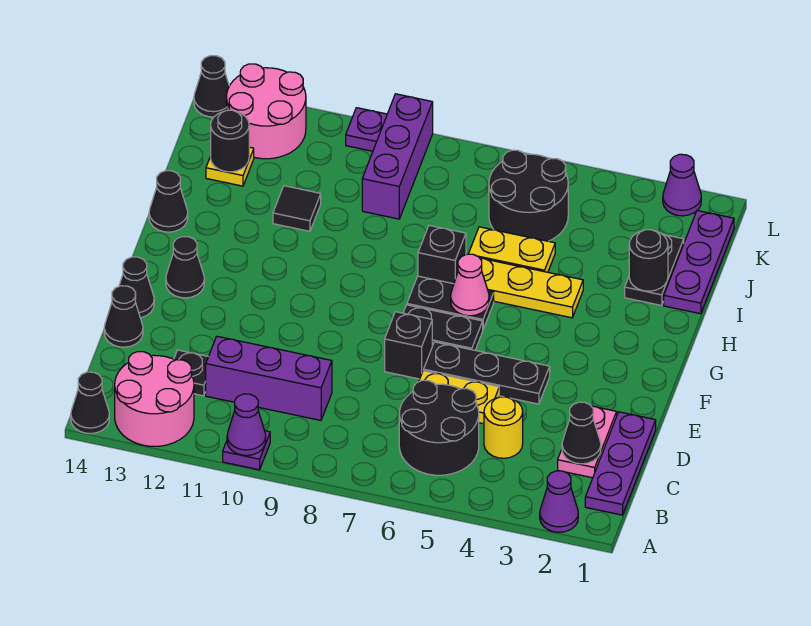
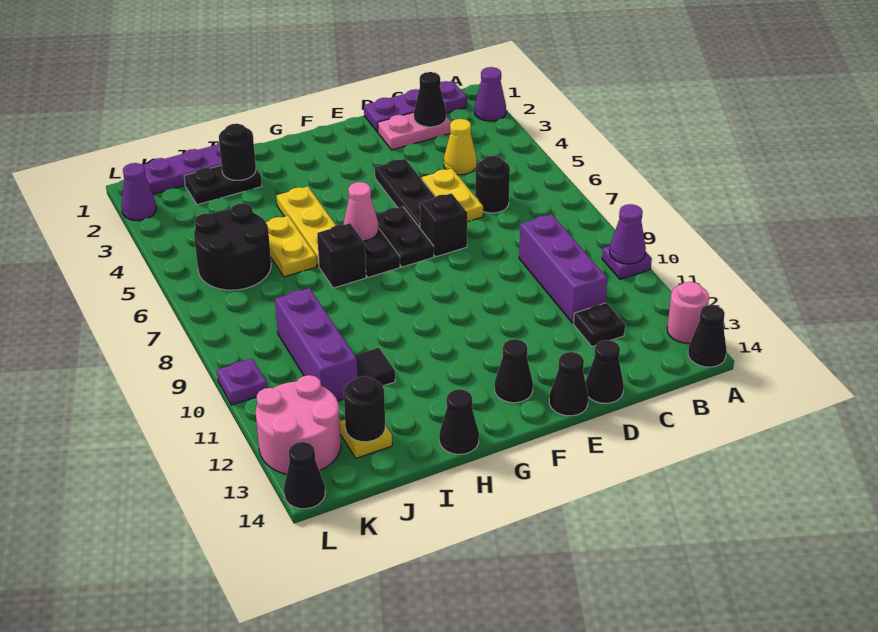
pink round brick A12:B13 level 1 -> pink round brick A13 level 1
black round brick B5:C6 level 1 -> black round brick C6 level 1
yellow round brick C4 level 1 -> yellow cone C4 level 1
purple brick J9:L9 level 1 -> purple brick J9:J11 level 1

